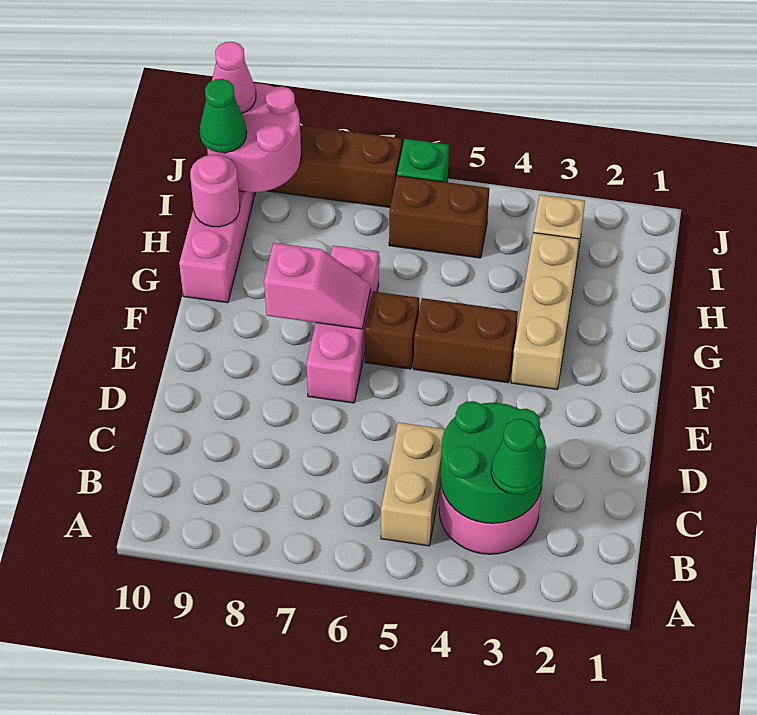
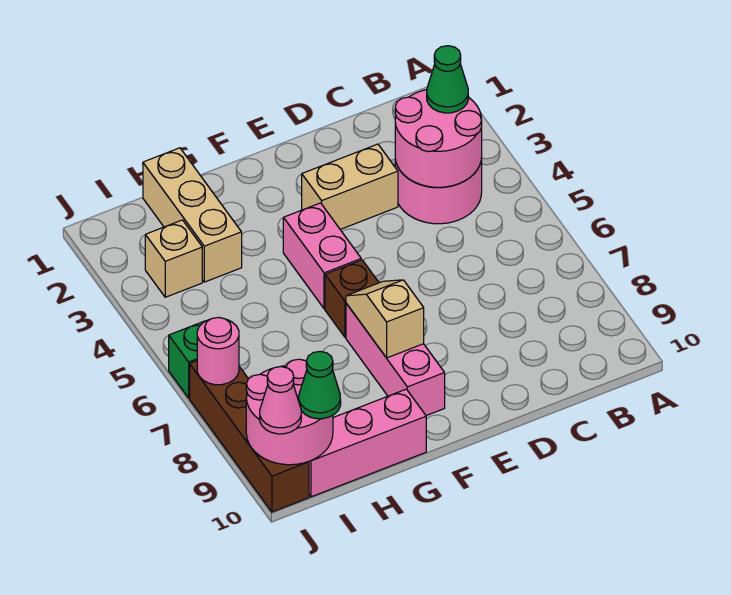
green round brick B3:C4 level 2 -> pink round brick B3:C4 level 2
tan brick B5:C5 level 1 -> tan brick D3:E3 level 1
pink brick E7:G7 level 1 -> pink brick F7:F9 level 1
tan brick F3:H3 level 1 -> tan brick H1:H3 level 1
brown brick F4:F5 level 1 -> pink brick F4:F5 level 1
pink slope F7:F8 level 2 top 8 -> tan slope F7:F8 level 2 top 8
pink round brick H10 level 2 -> pink round brick J7 level 2
brown brick I5:I6 level 1 -> none

